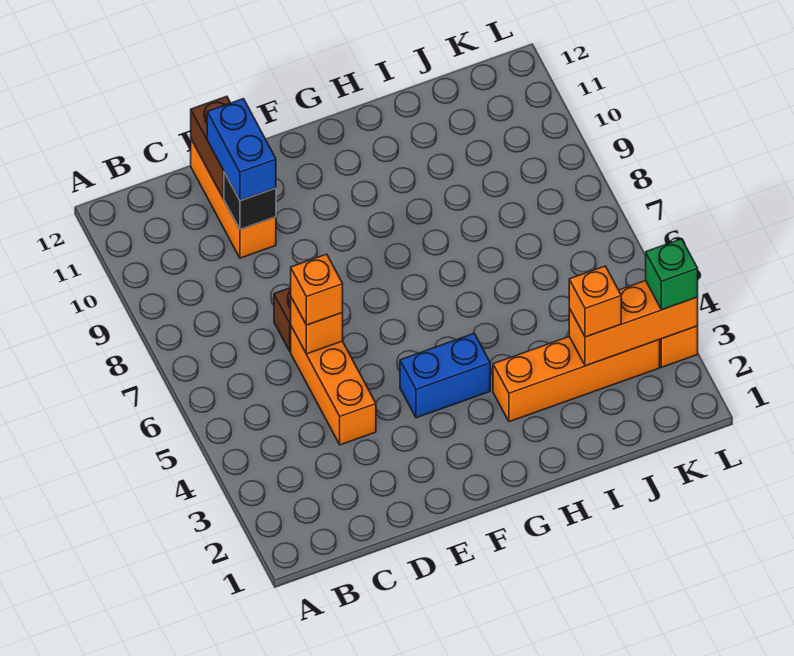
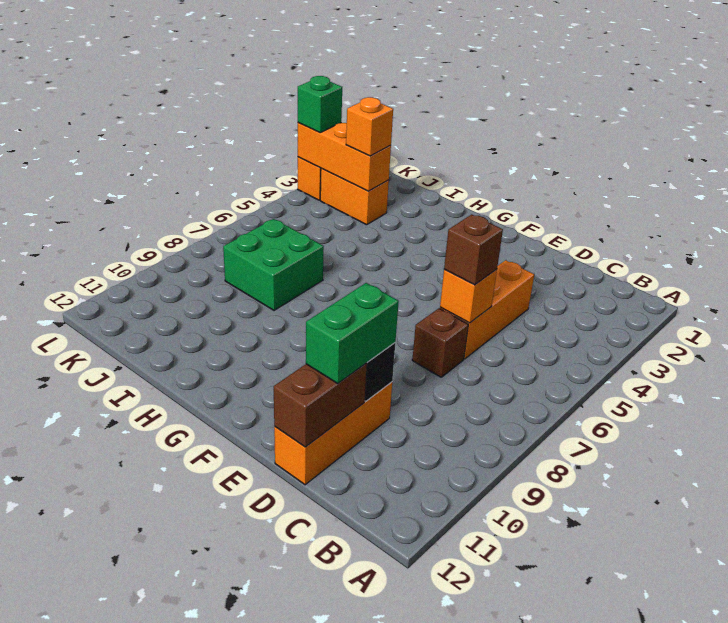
orange brick D6 level 3 -> brown brick D6 level 3
blue brick D10:D11 level 3 -> green brick D10:D11 level 3
blue brick F4:G4 level 1 -> none
orange brick H3:K3 level 1 -> orange brick J3:K3 level 1
none -> green brick I7:J8 level 1

